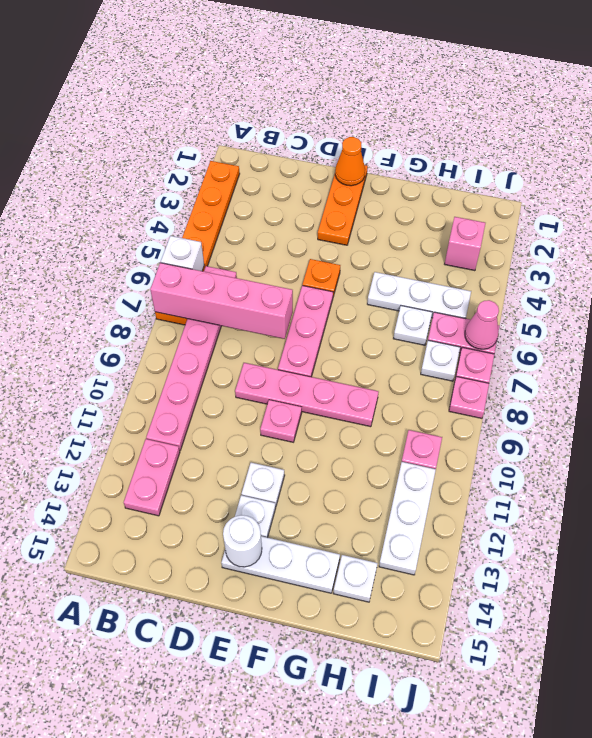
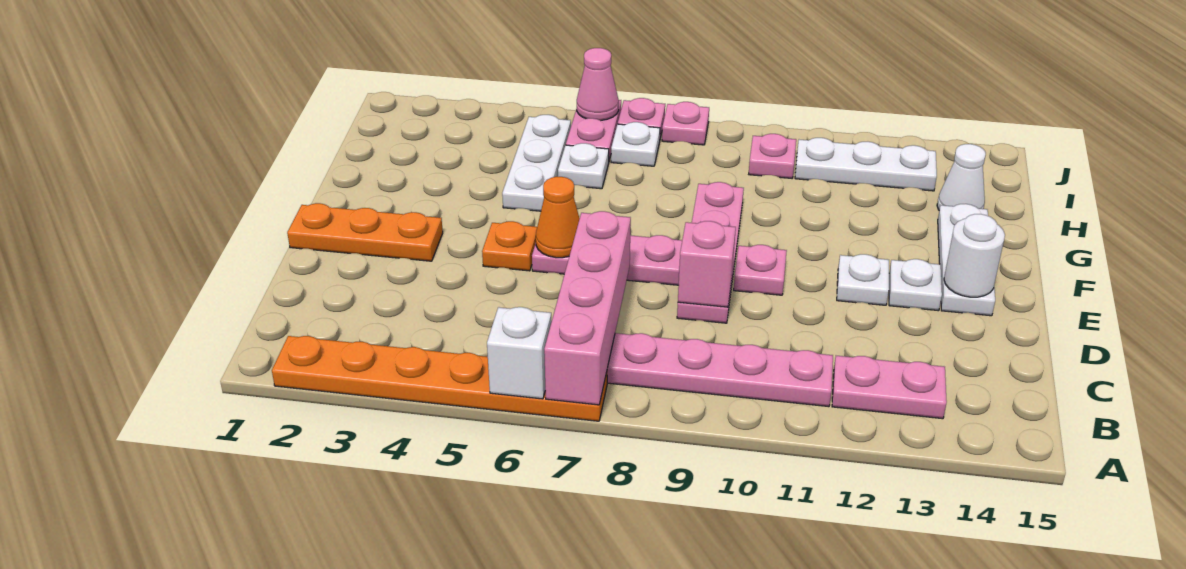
orange cone E1 level 2 -> orange cone E6 level 2
white plate H14 level 1 -> white cone H14 level 1
pink brick I3 level 1 -> pink brick D9 level 2

